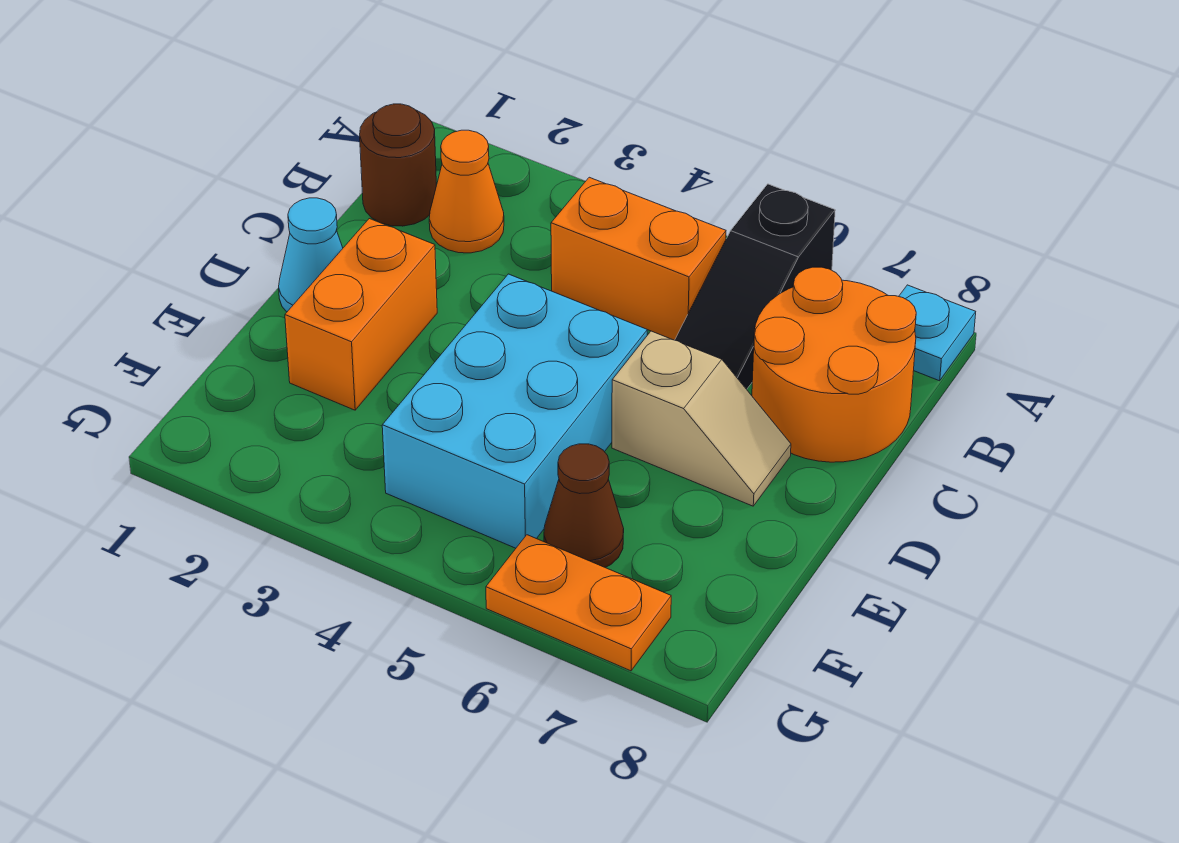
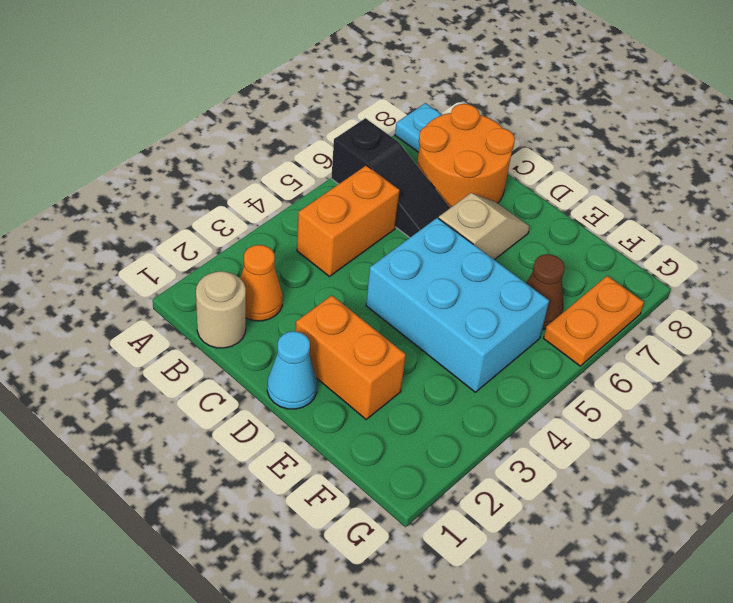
brown round brick B1 level 1 -> tan round brick B1 level 1

